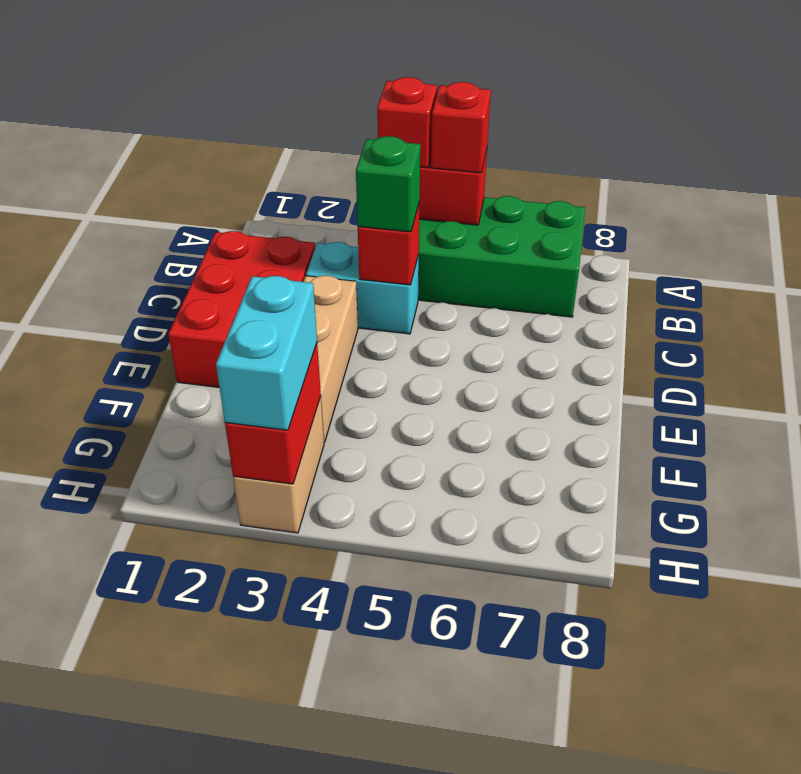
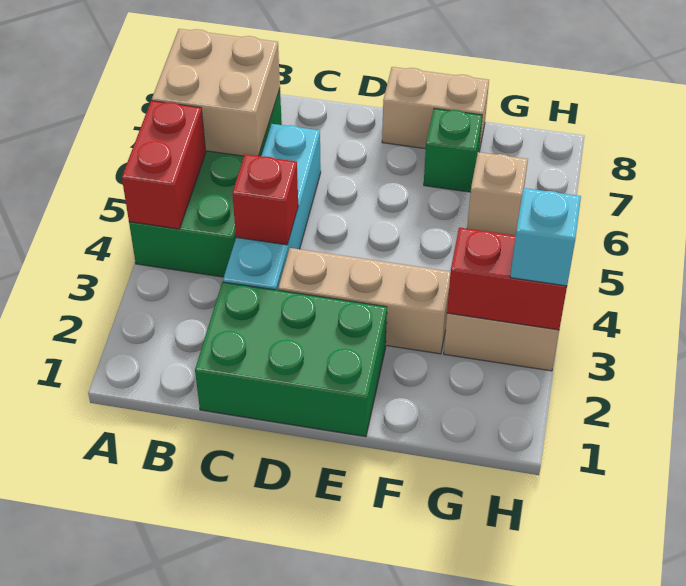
red brick A4 level 3 -> none
red brick A5 level 3 -> none
none -> tan brick A6:B7 level 2
red brick C1:E2 level 1 -> green brick C1:E2 level 1
cyan brick C3:C4 level 1 -> cyan brick C3:C6 level 1
green brick C4 level 3 -> green brick F7 level 1
none -> tan brick E8:F8 level 1
cyan brick G3:H3 level 3 -> cyan brick H3 level 3
none -> tan brick G6 level 1

